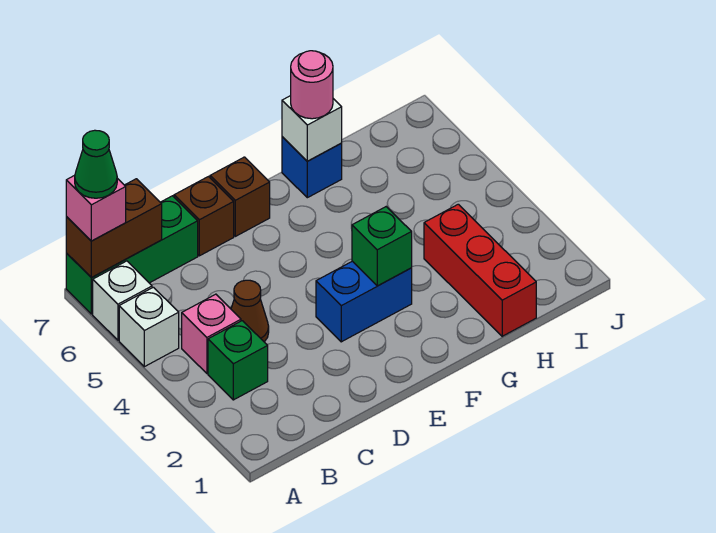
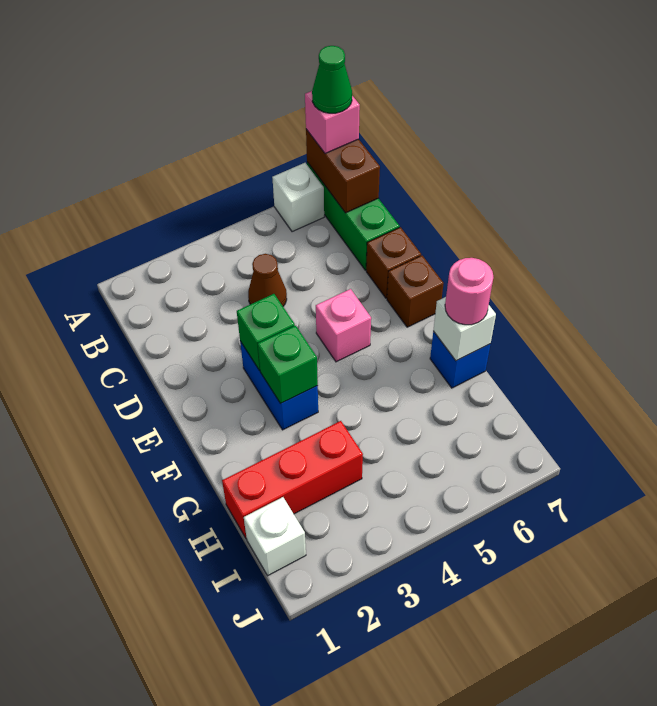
white brick A5 level 1 -> white brick I1 level 1
green brick B3 level 1 -> green brick E3 level 2
pink brick B4 level 1 -> pink brick E5 level 1

